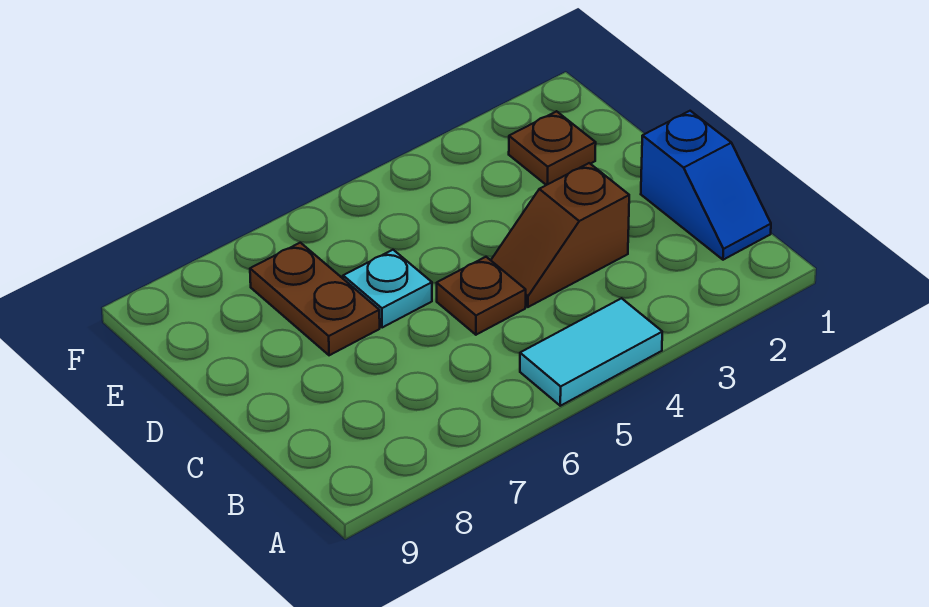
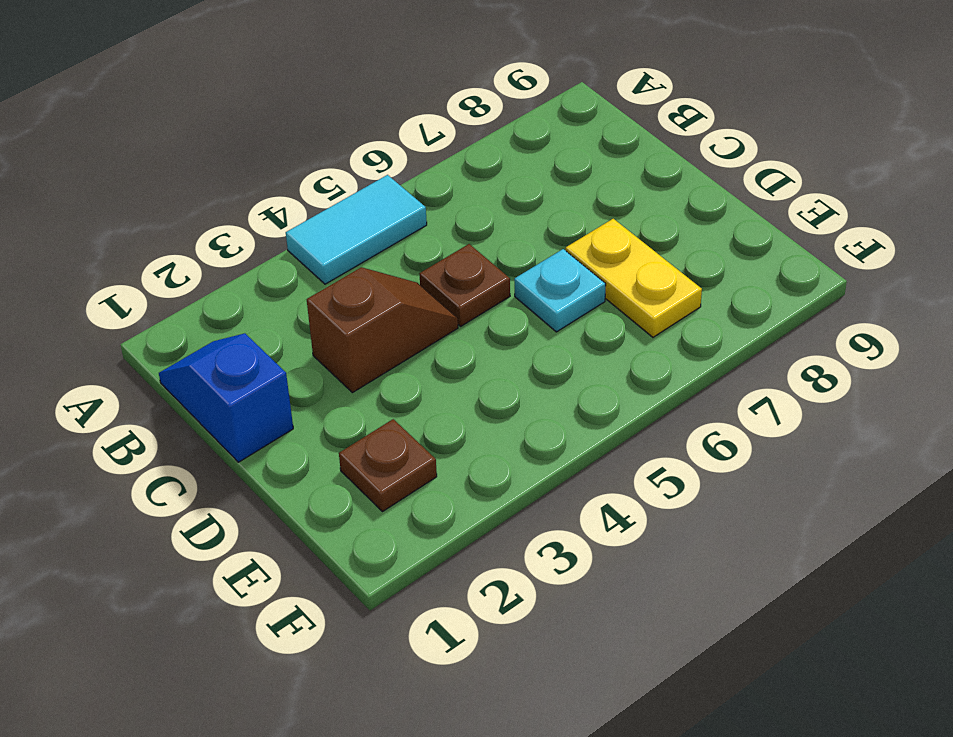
brown plate D7:E7 level 1 -> yellow plate D7:E7 level 1

